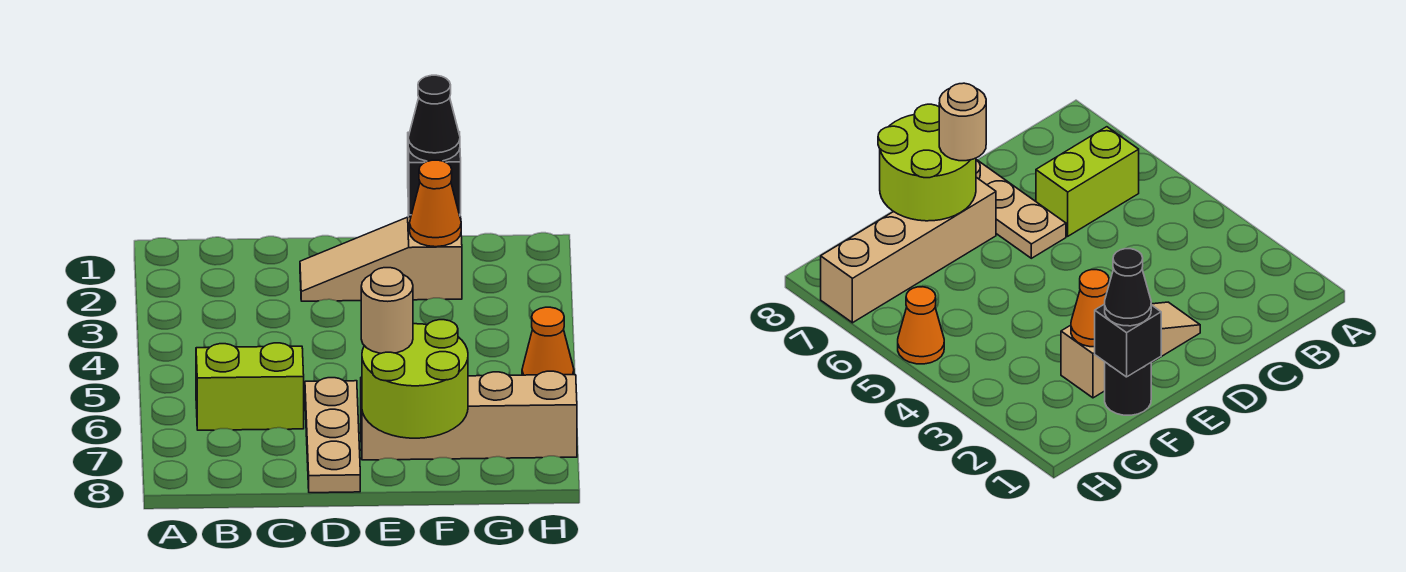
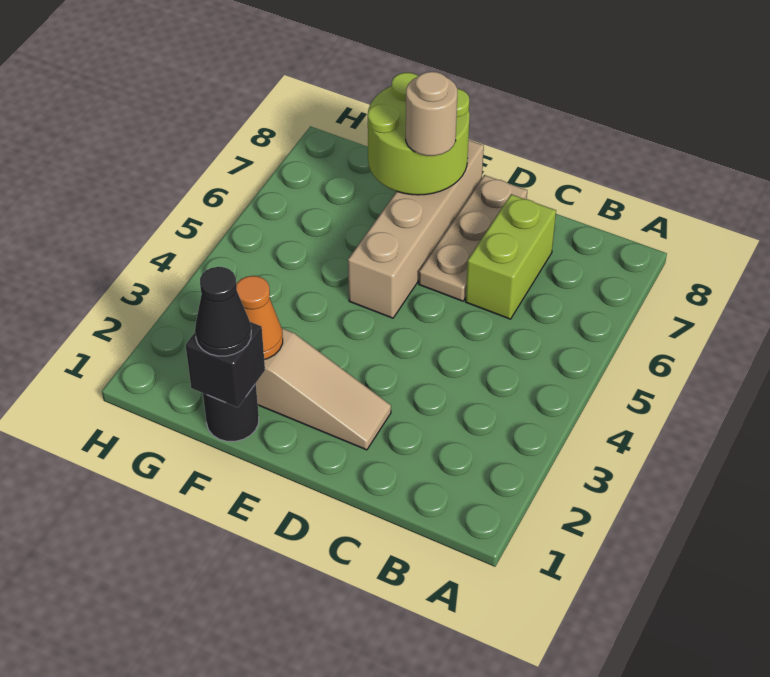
lime brick B6:C6 level 1 -> lime brick C6:C7 level 1
tan brick E7:H7 level 1 -> tan brick E5:E8 level 1
orange cone H5 level 1 -> none

